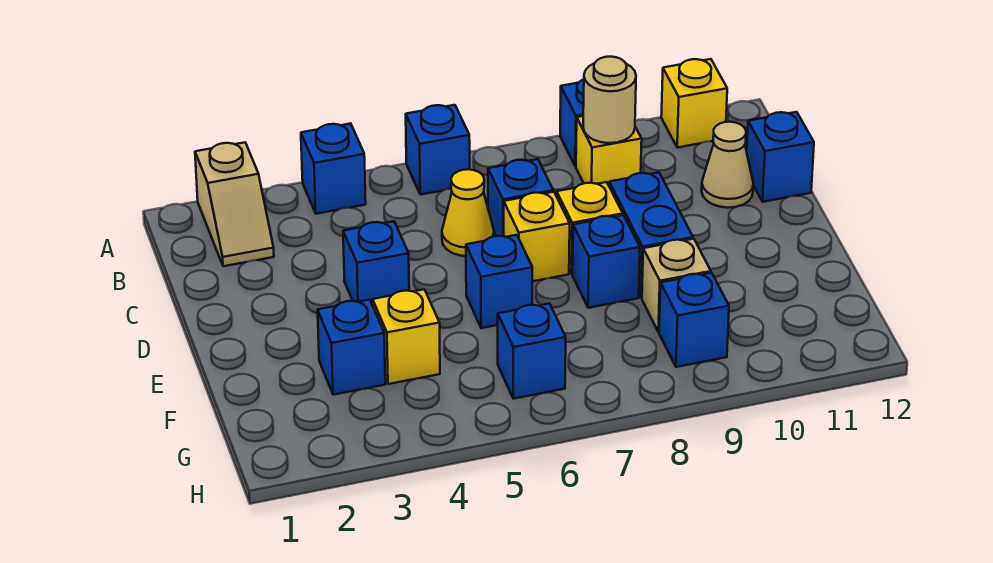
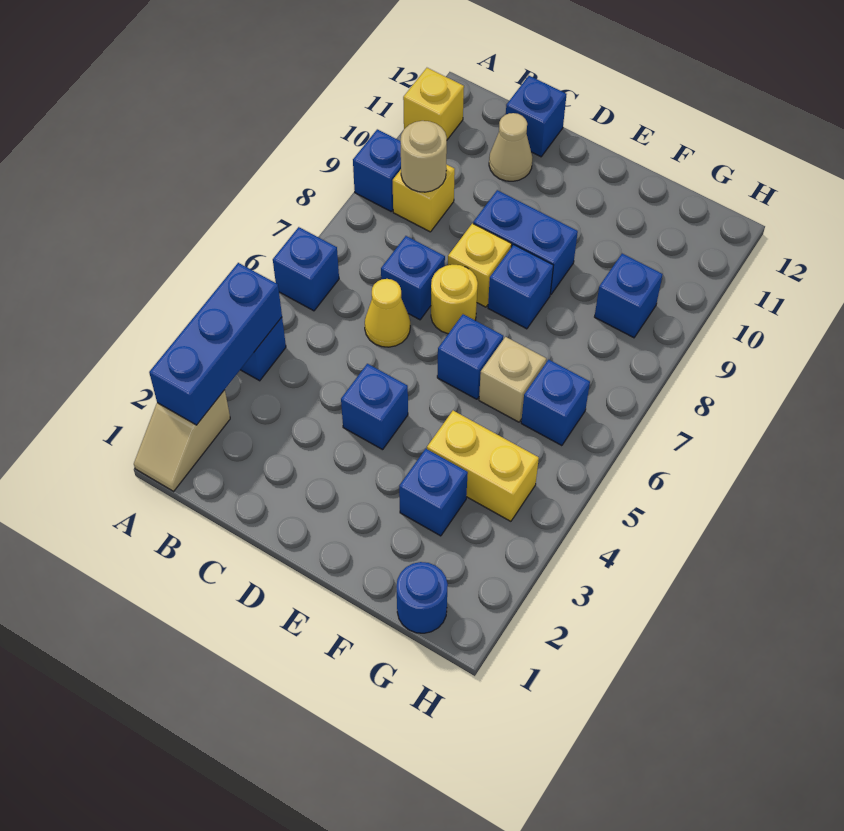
tan slope A2:B2 level 1 top A -> tan slope A1:A2 level 1 top 2
none -> blue brick A2:A4 level 2
yellow brick D7 level 1 -> yellow round brick D7 level 1
yellow brick F4 level 1 -> yellow brick F4:G4 level 1
tan brick F9 level 1 -> tan brick F6 level 1
none -> blue round brick G1 level 1

